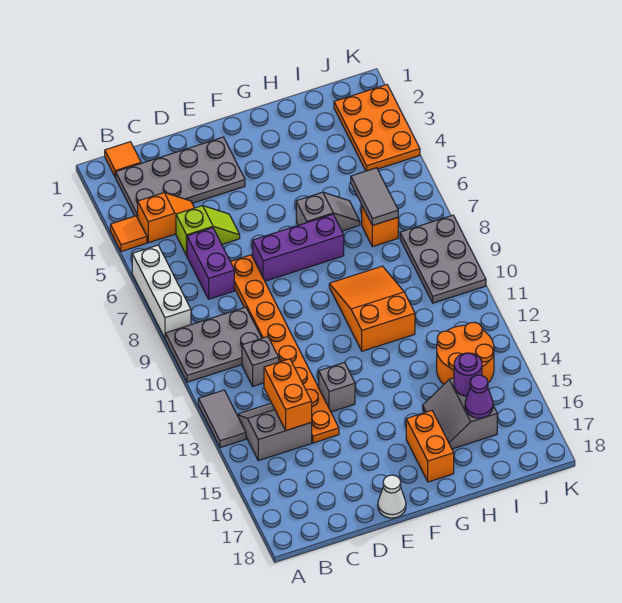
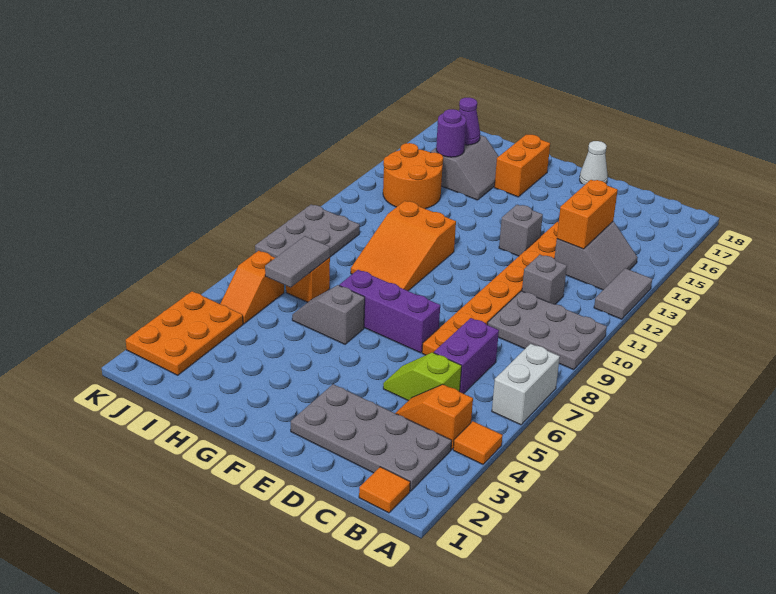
white brick A6:A8 level 1 -> white brick A6:A7 level 1
grey slope B13:C14 level 1 top 14 -> grey slope B13:C14 level 1 top C
none -> orange slope J5:J6 level 1 top 6

